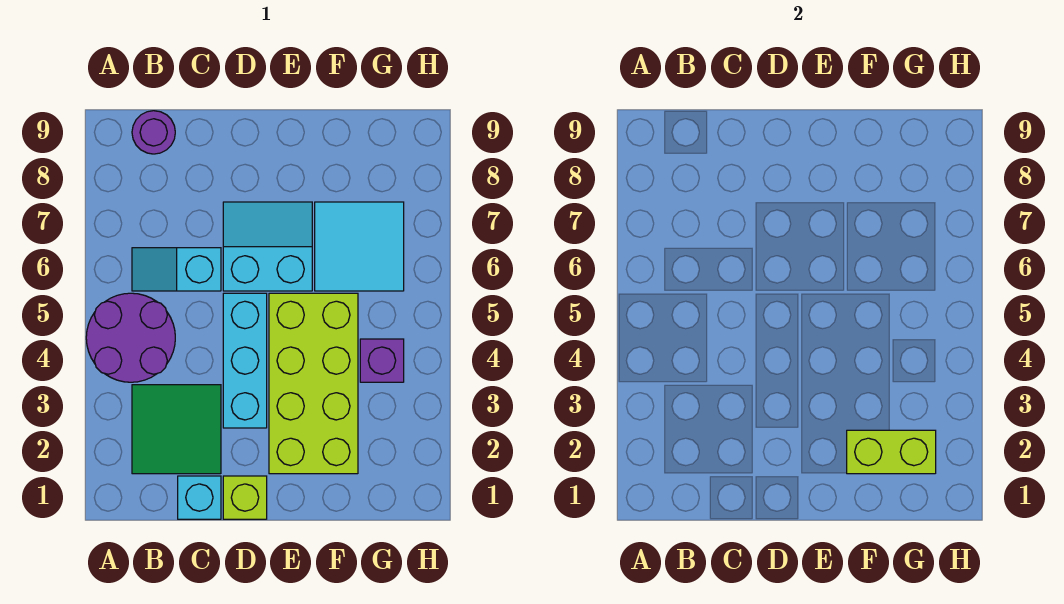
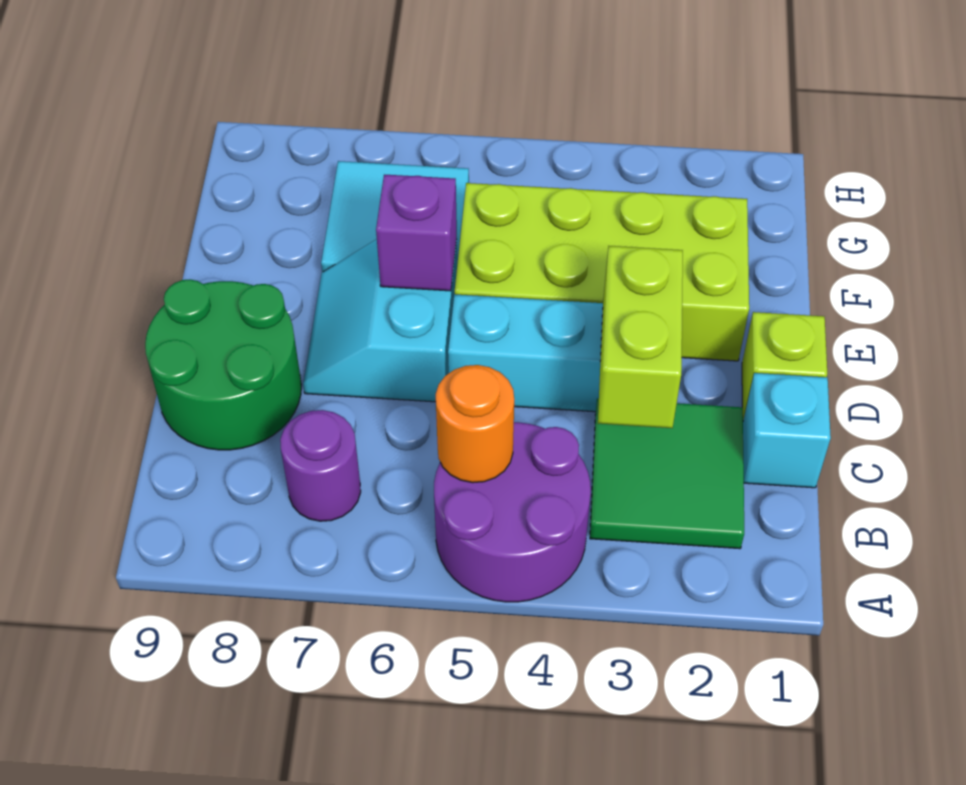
none -> orange round brick B5 level 2
cyan slope B6:C6 level 1 top C -> none
purple round brick B9 level 1 -> purple round brick B7 level 1
none -> green round brick C8:D9 level 1
lime brick F2:G2 level 2 -> lime brick C3:D3 level 2
purple brick G4 level 1 -> purple brick E6 level 2

